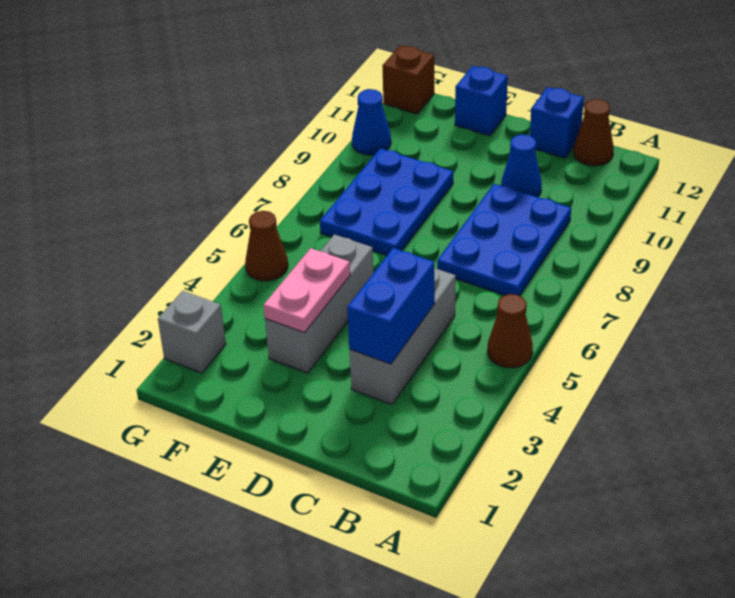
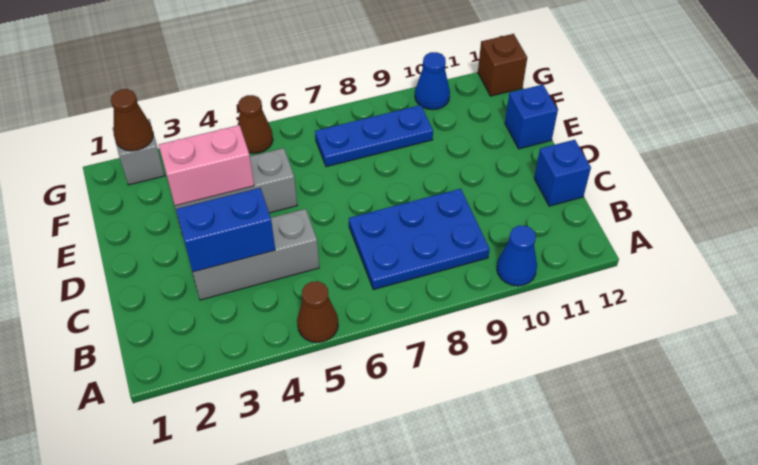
brown cone B12 level 1 -> brown cone G2 level 2
blue cone C10 level 1 -> blue cone A10 level 1
pink plate E3:E4 level 2 -> pink brick E3:E4 level 2
blue plate E7:F9 level 1 -> blue plate F7:F9 level 1

